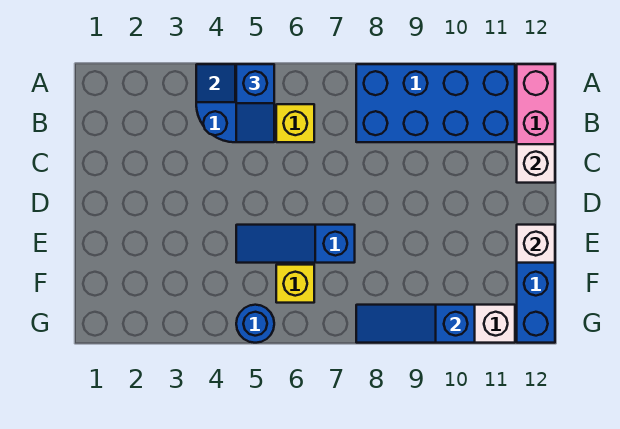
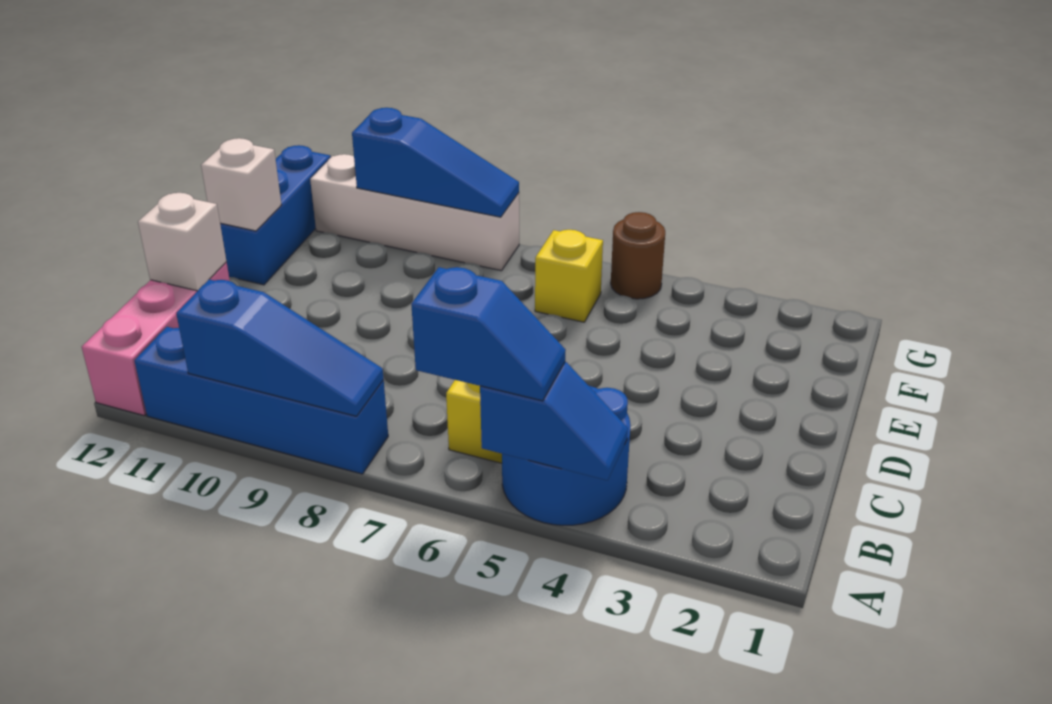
blue slope A5:B5 level 3 top A -> blue slope A5:A6 level 3 top 6
blue brick A8:B11 level 1 -> blue brick A8:A11 level 1
blue slope E5:E7 level 1 top 7 -> blue slope A8:A10 level 2 top 10
blue round brick G5 level 1 -> brown round brick G5 level 1

